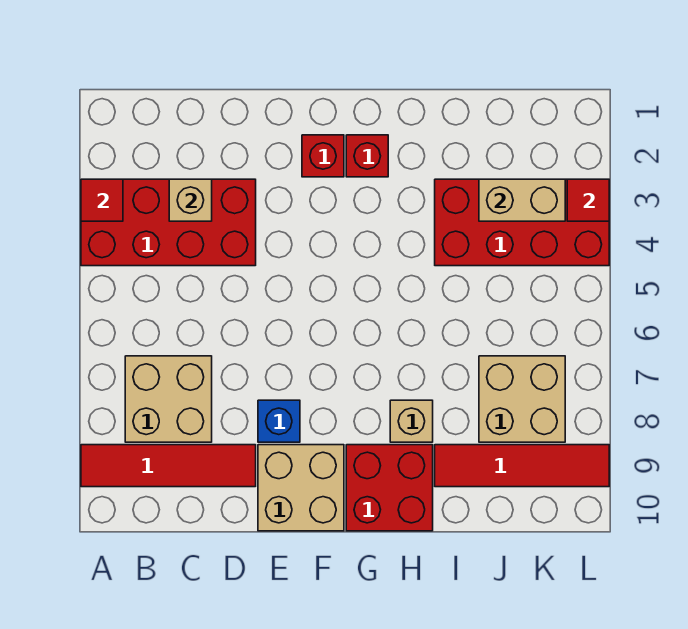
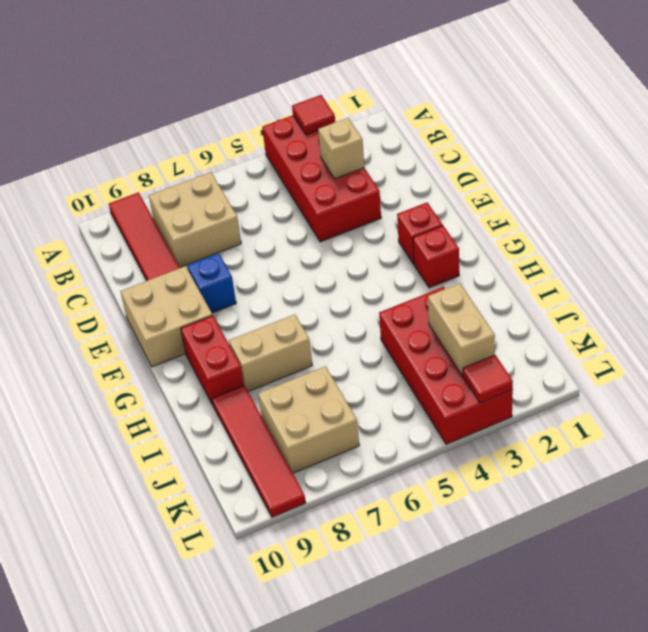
red brick G9:H10 level 1 -> red brick G9:H9 level 1
tan brick H8 level 1 -> tan brick H7:H8 level 1

